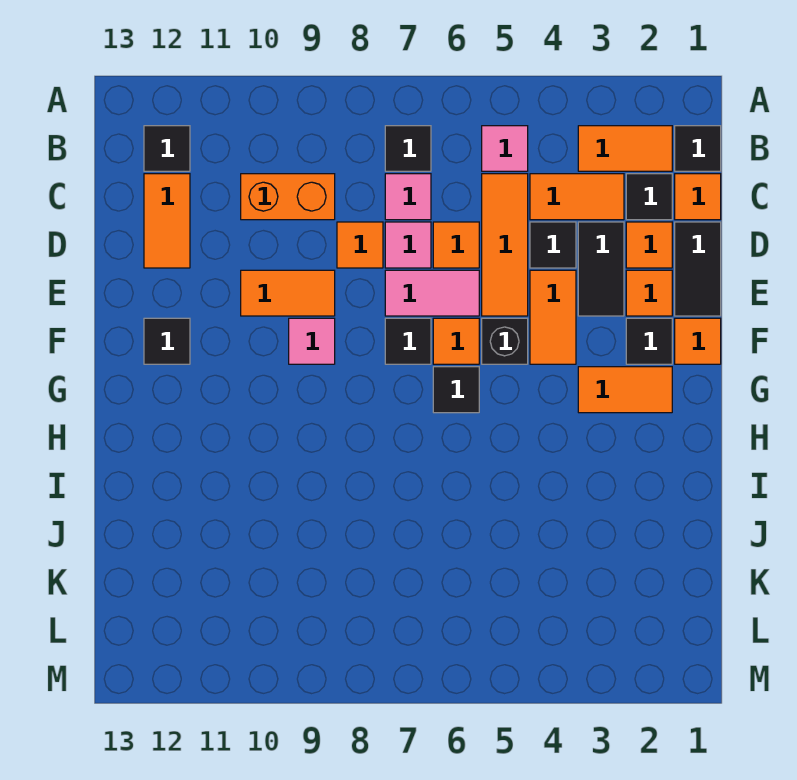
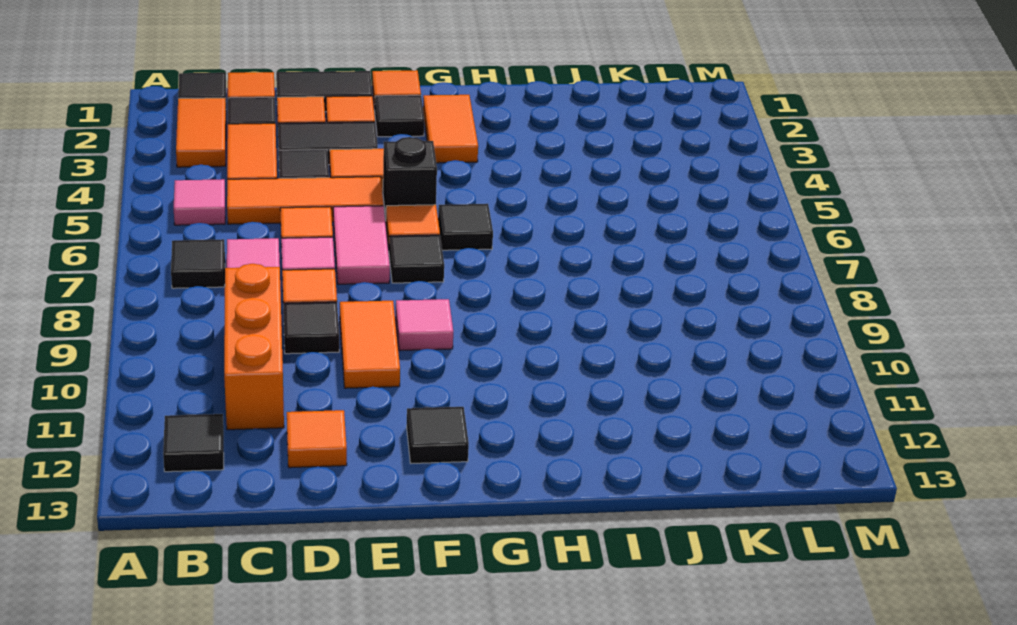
orange brick C9:C10 level 1 -> orange brick C9:C11 level 1
orange tile C12:D12 level 1 -> orange tile D12 level 1
none -> black tile D9 level 1

